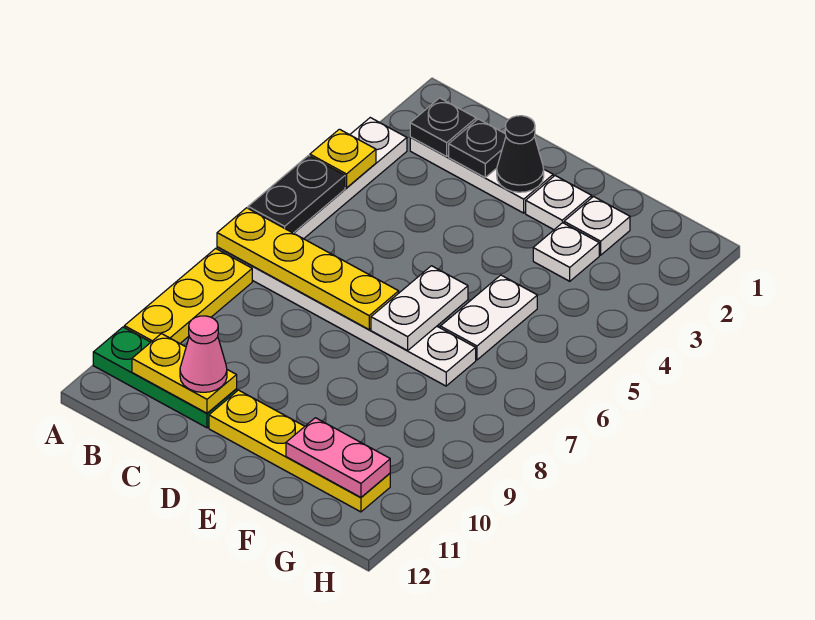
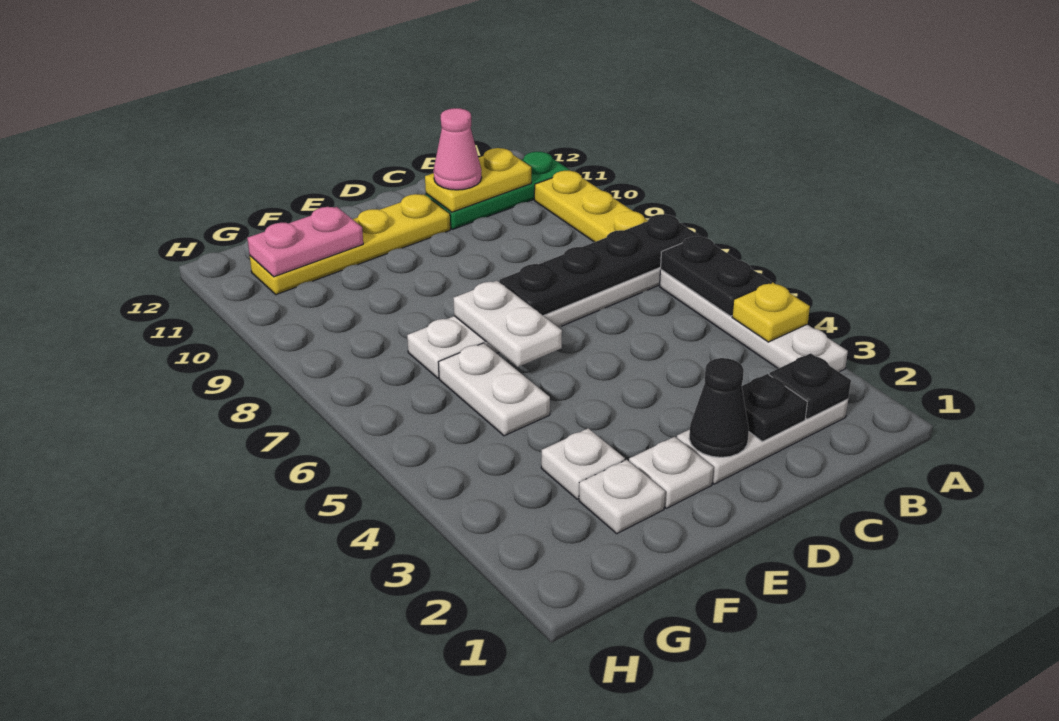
yellow plate A7:D7 level 2 -> black plate A7:D7 level 2

